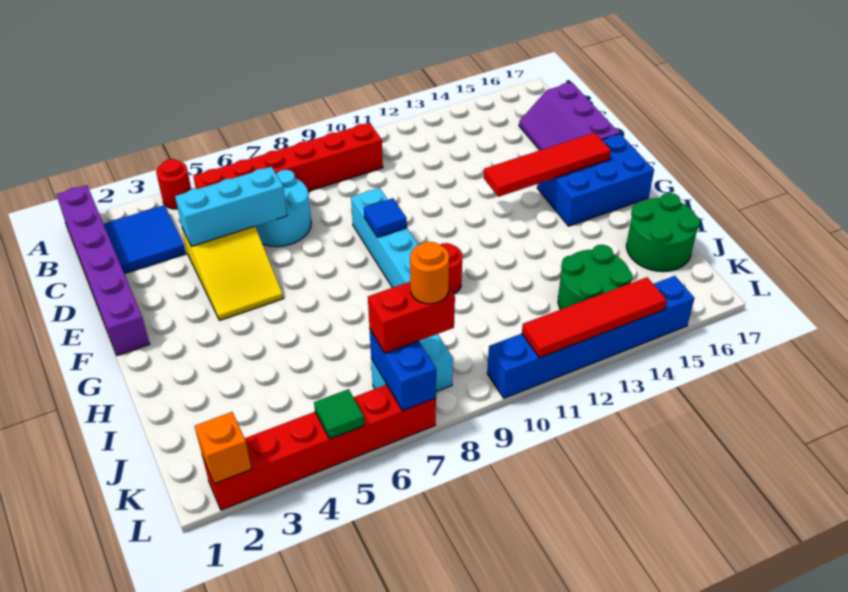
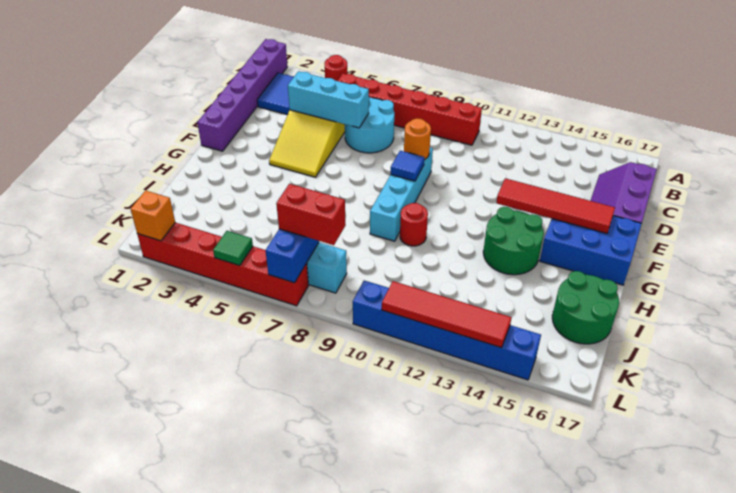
green round brick J13:K14 level 1 -> green round brick G13:H14 level 1
orange round brick K8 level 4 -> orange round brick E9 level 2

